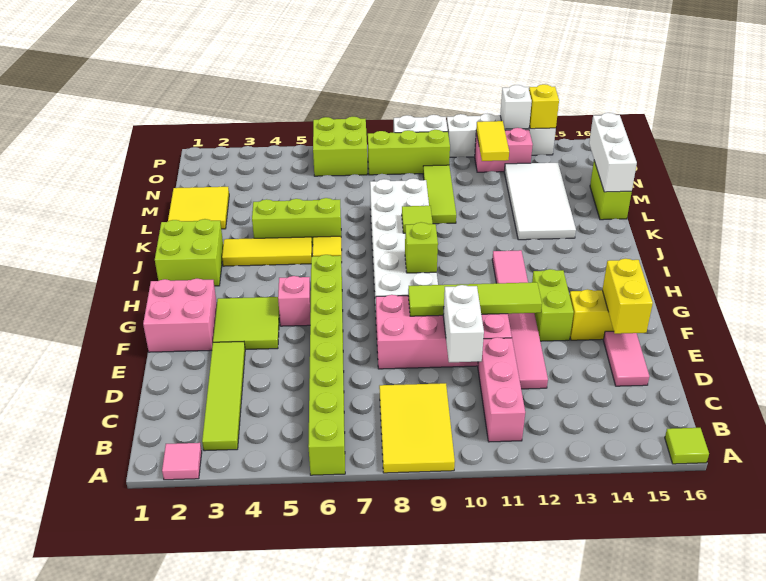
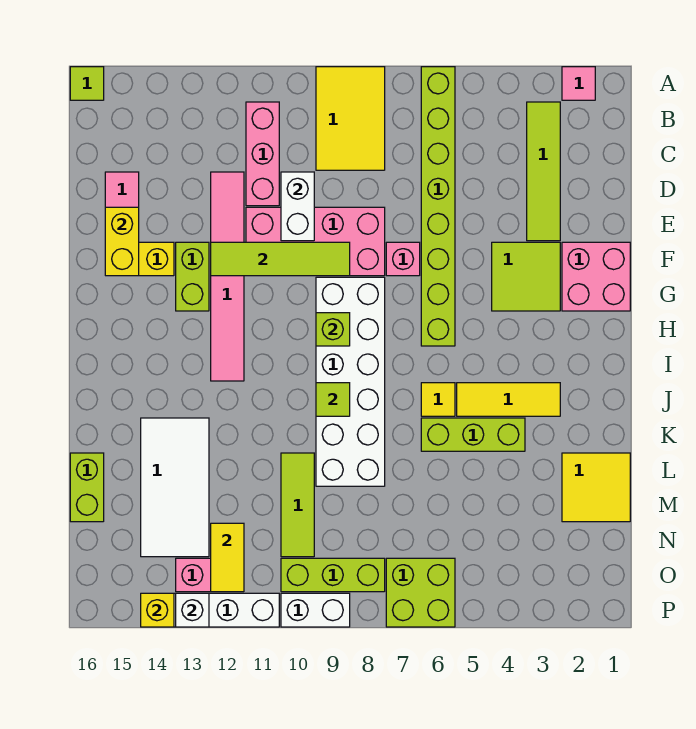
pink brick G5 level 1 -> pink brick F7 level 1
lime brick I1:J2 level 1 -> none
white brick L16:N16 level 2 -> none

